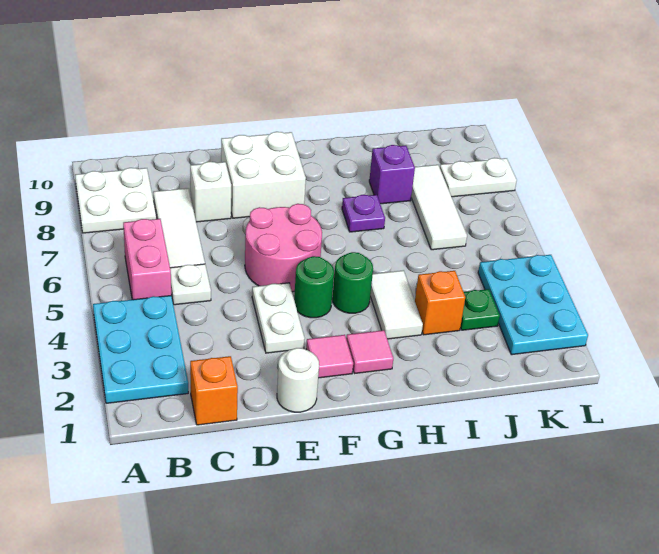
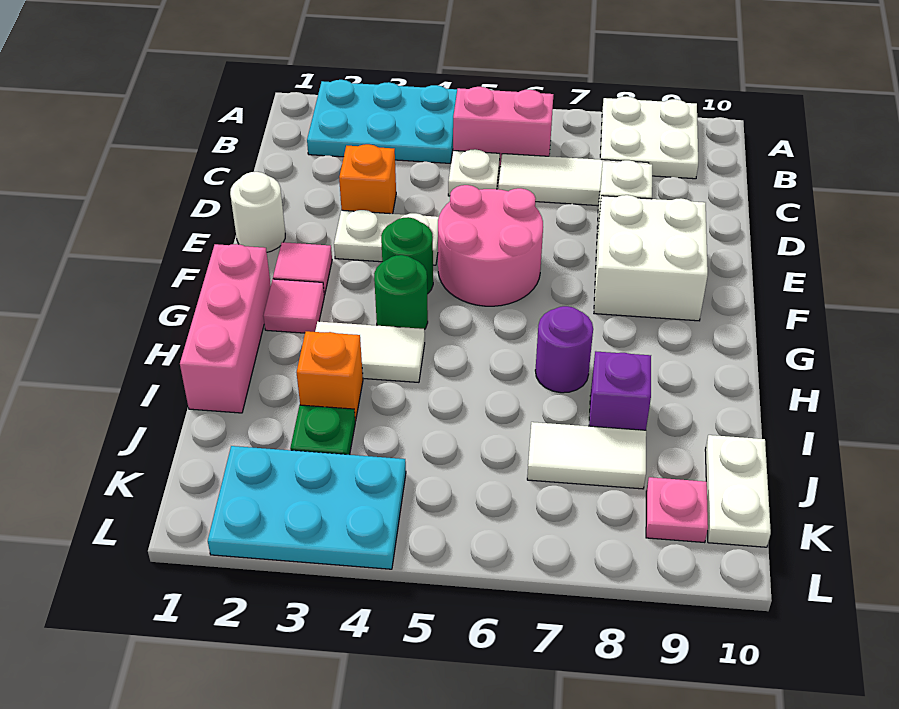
orange brick C1 level 1 -> orange brick D3 level 1
none -> pink brick G1:I1 level 1
purple plate H7 level 1 -> purple round brick H7 level 1
white tile J6:J8 level 1 -> white tile J7:J8 level 1
white plate K8:L8 level 1 -> white plate J10:K10 level 1
none -> pink plate K9 level 1

